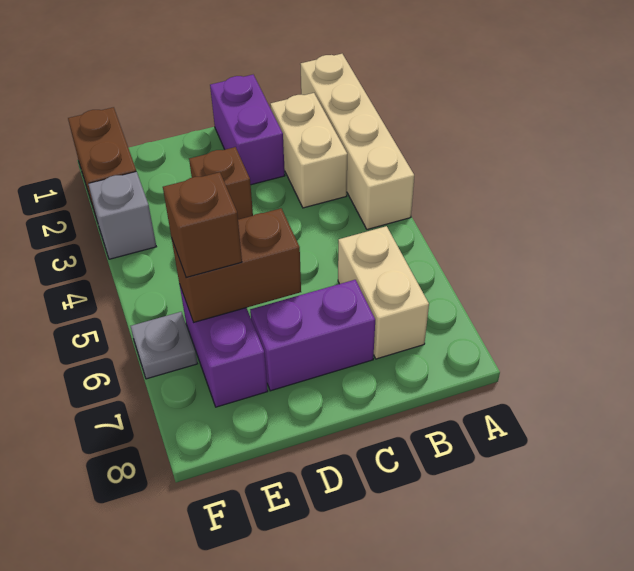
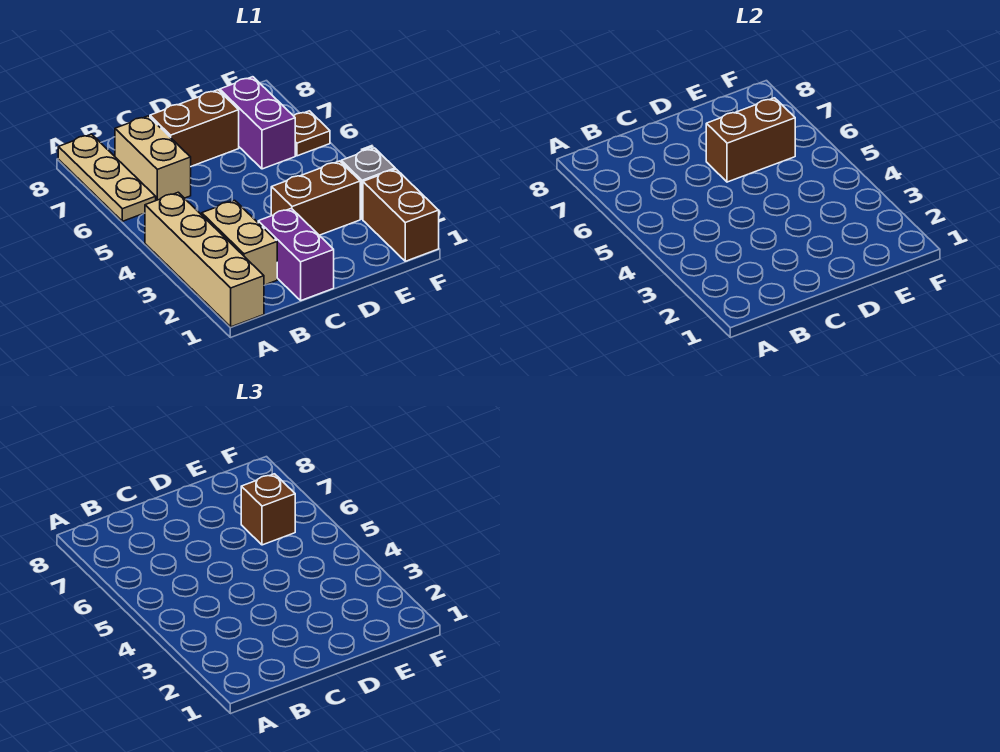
none -> tan plate A6:A8 level 1
purple brick C7:D7 level 1 -> brown brick C7:D7 level 1
brown brick D3 level 1 -> brown brick D3:E3 level 1
grey plate F6 level 1 -> brown plate F6 level 1

